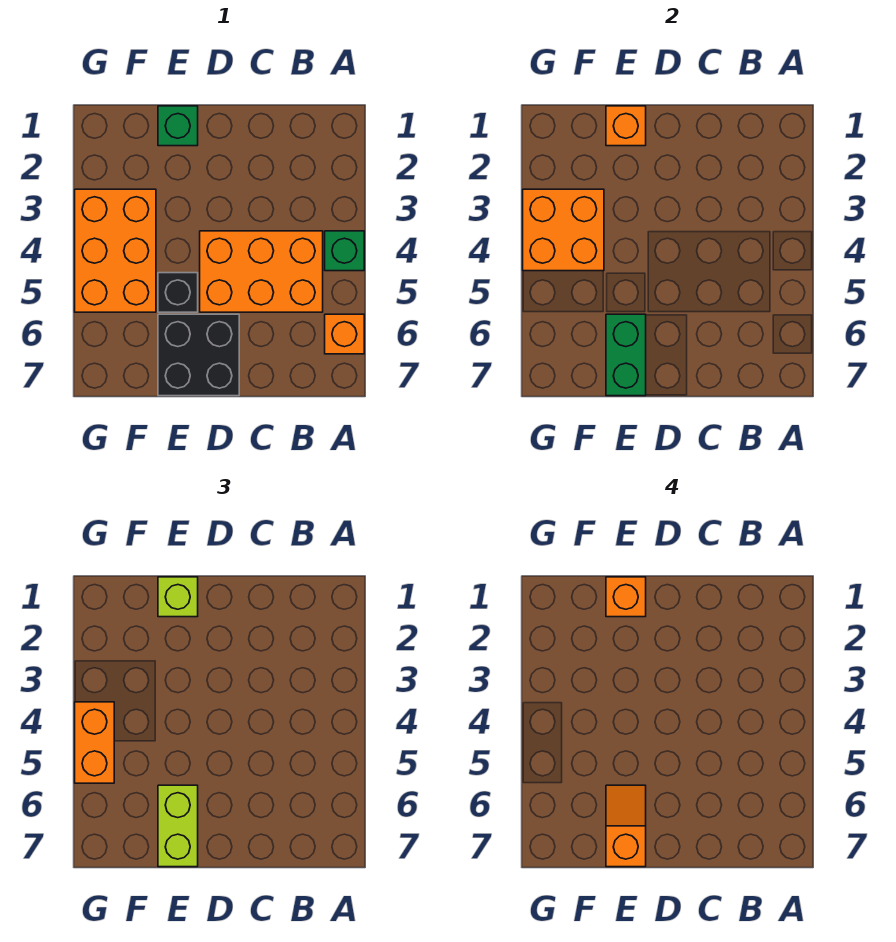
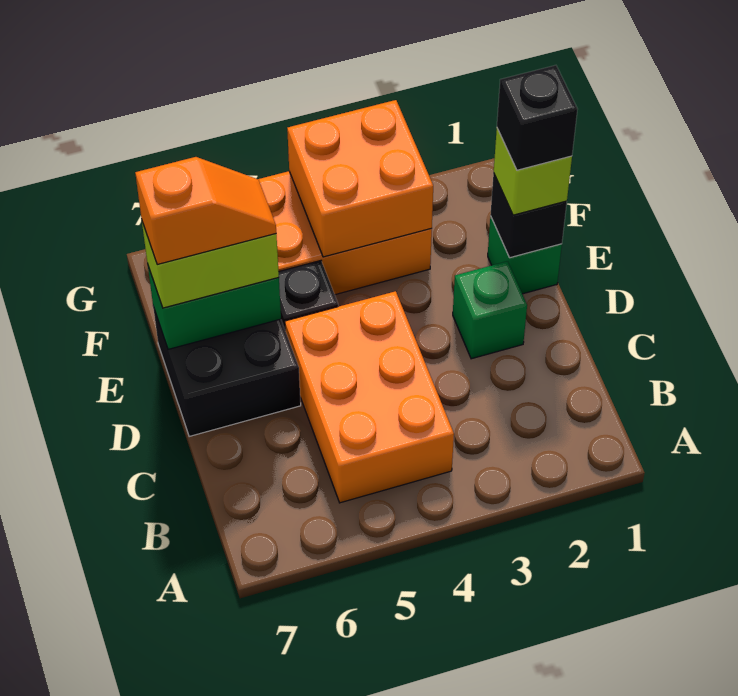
green brick A4 level 1 -> green brick D2 level 1
orange brick A6 level 1 -> none
orange brick E1 level 2 -> black brick E1 level 2
orange brick E1 level 4 -> black brick E1 level 4
orange brick G4:G5 level 3 -> none

